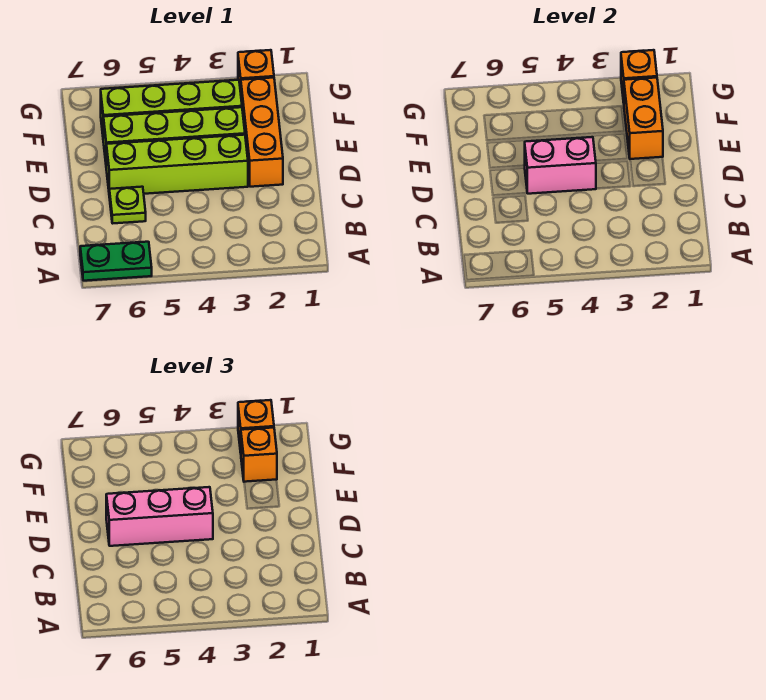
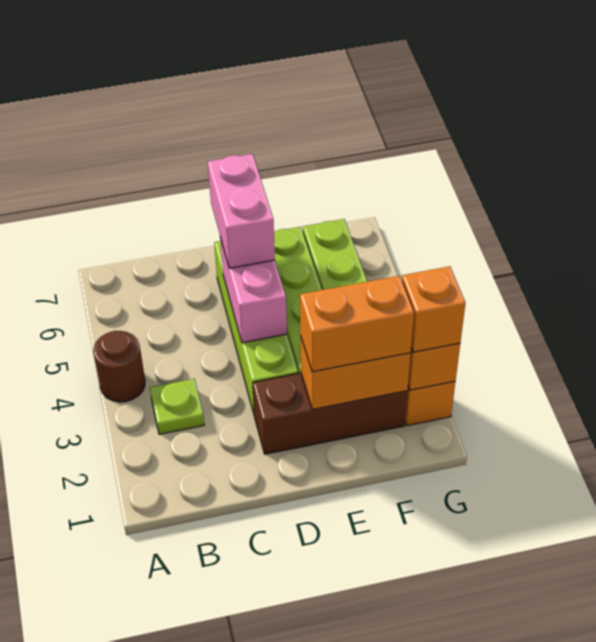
none -> brown round brick A4 level 1
green plate A6:A7 level 1 -> none
lime plate C6 level 1 -> lime plate B3 level 1
orange brick D2:F2 level 1 -> brown brick D2:F2 level 1
pink brick D4:D6 level 3 -> pink brick D5:D6 level 3
orange brick F2 level 3 -> orange brick E2:F2 level 3

